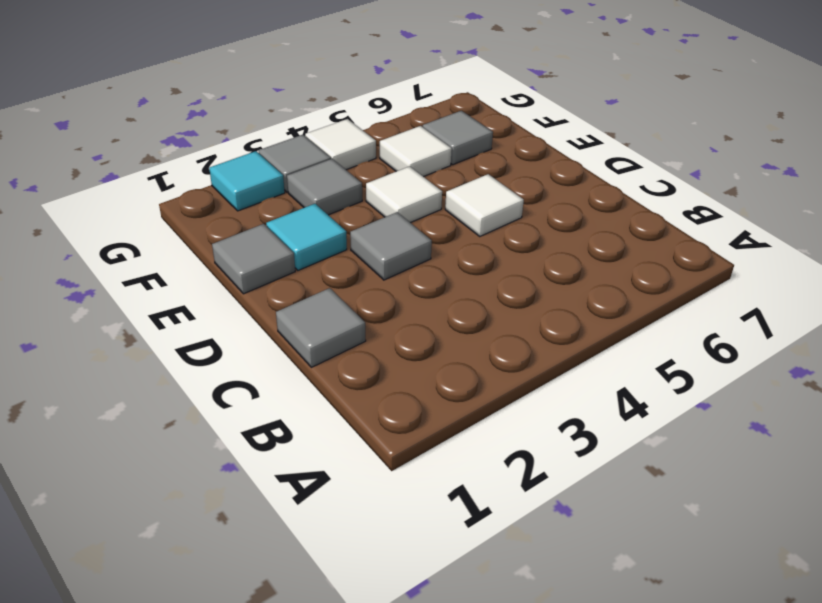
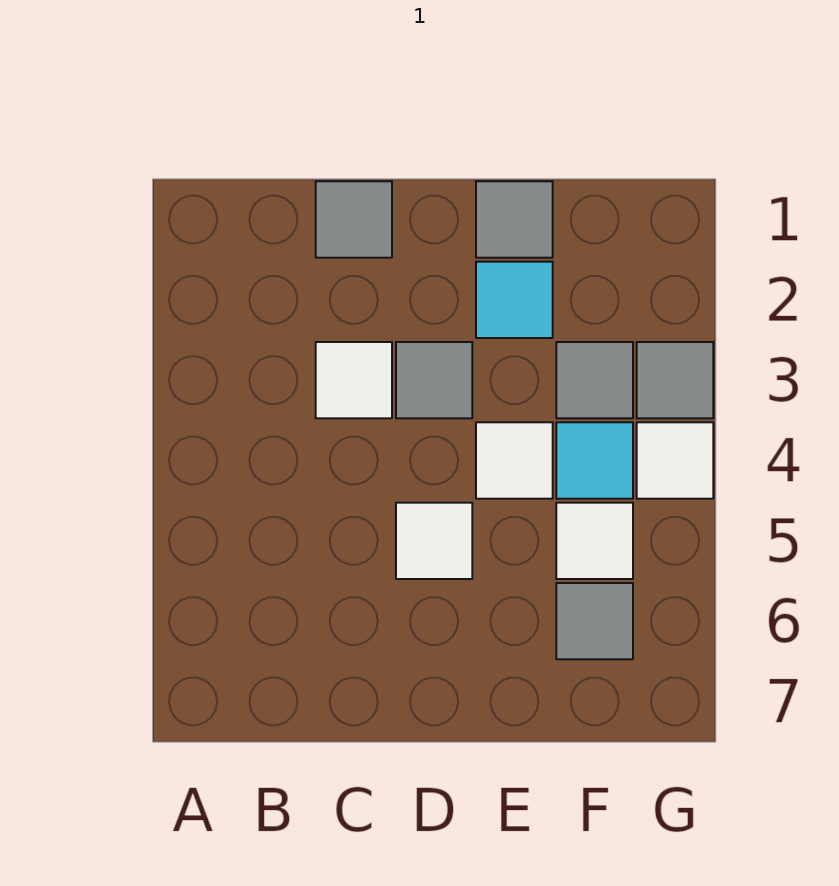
none -> white tile C3 level 1
cyan tile G2 level 1 -> cyan tile F4 level 1

